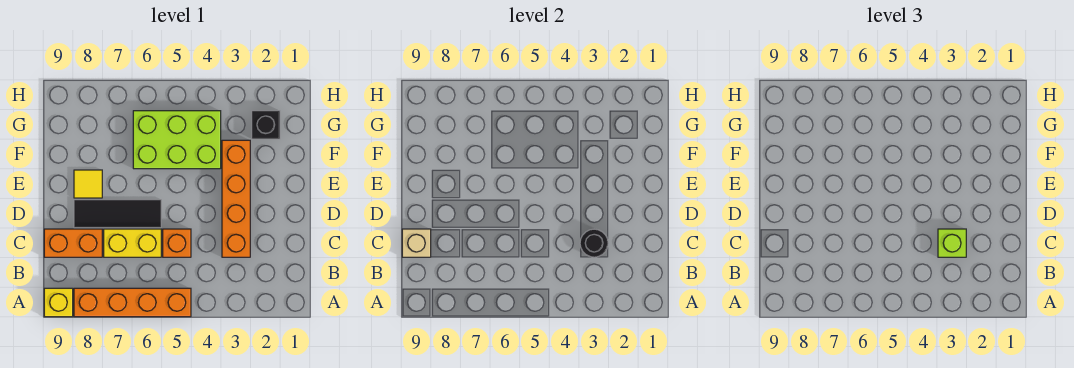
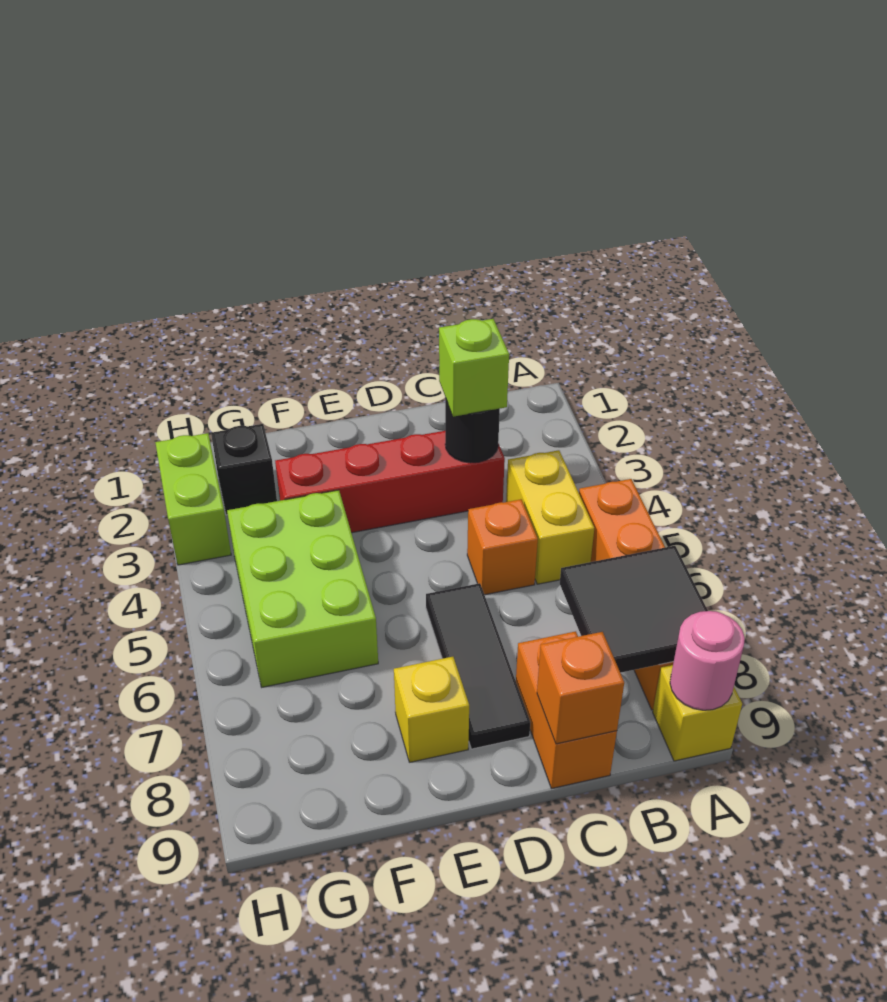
none -> black tile A7:B8 level 2
none -> pink round brick A9 level 2
orange brick C3:F3 level 1 -> red brick C3:F3 level 1
yellow brick C6:C7 level 1 -> yellow brick B4:B5 level 1
tan brick C9 level 2 -> orange brick C9 level 2
yellow tile E8 level 1 -> yellow brick E8 level 1
none -> lime brick H2:H3 level 1

